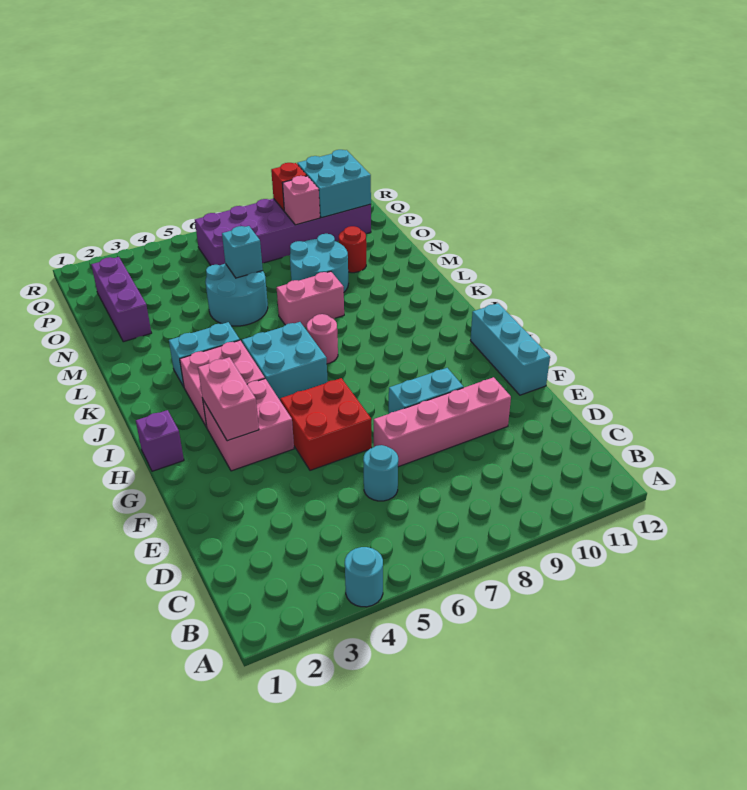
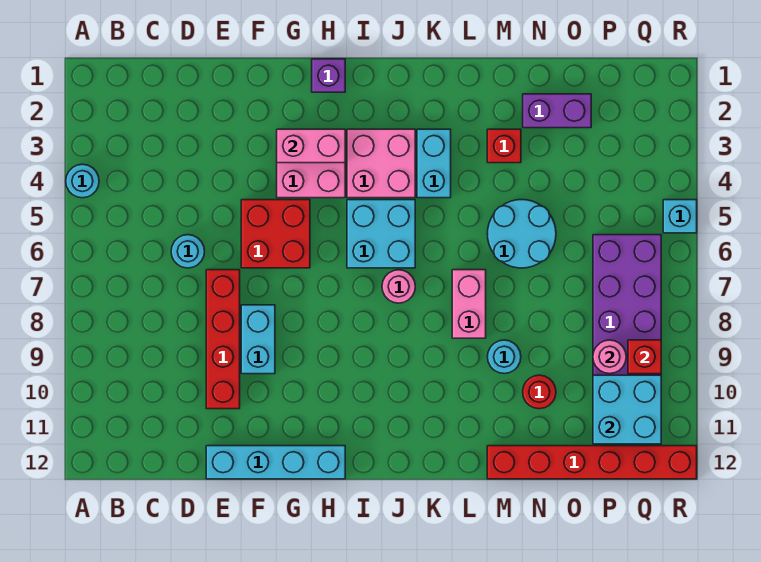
pink brick E7:E10 level 1 -> red brick E7:E10 level 1
cyan brick F12:H12 level 1 -> cyan brick E12:H12 level 1
none -> red brick M3 level 1
cyan round brick M8:N9 level 1 -> cyan round brick M9 level 1
none -> red brick M12:R12 level 1
purple brick N2:P2 level 1 -> purple brick N2:O2 level 1
cyan brick N6 level 2 -> cyan brick R5 level 1
pink brick P9 level 2 -> pink round brick P9 level 2

